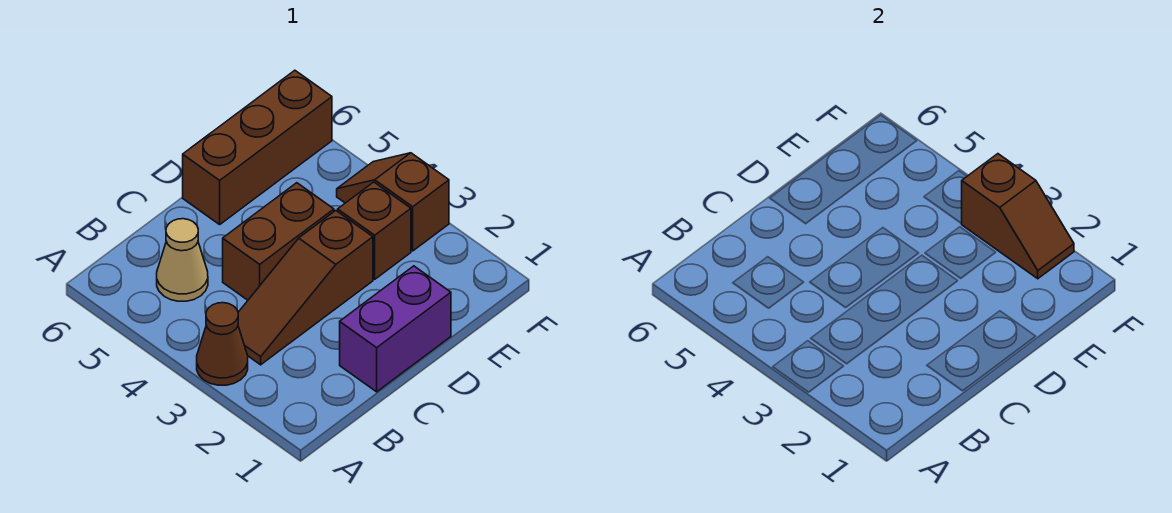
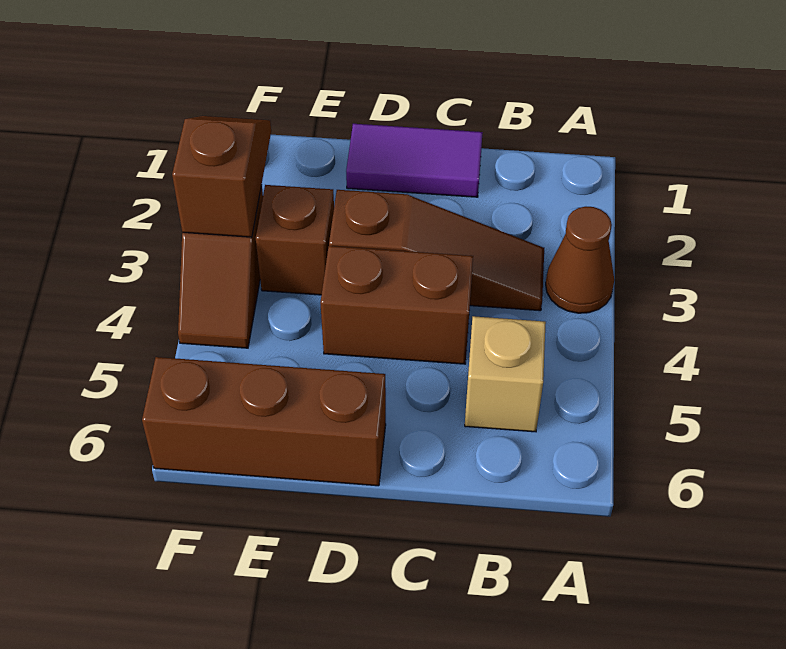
tan cone B5 level 1 -> tan brick B5 level 1
purple brick C1:D1 level 1 -> purple tile C1:D1 level 1

